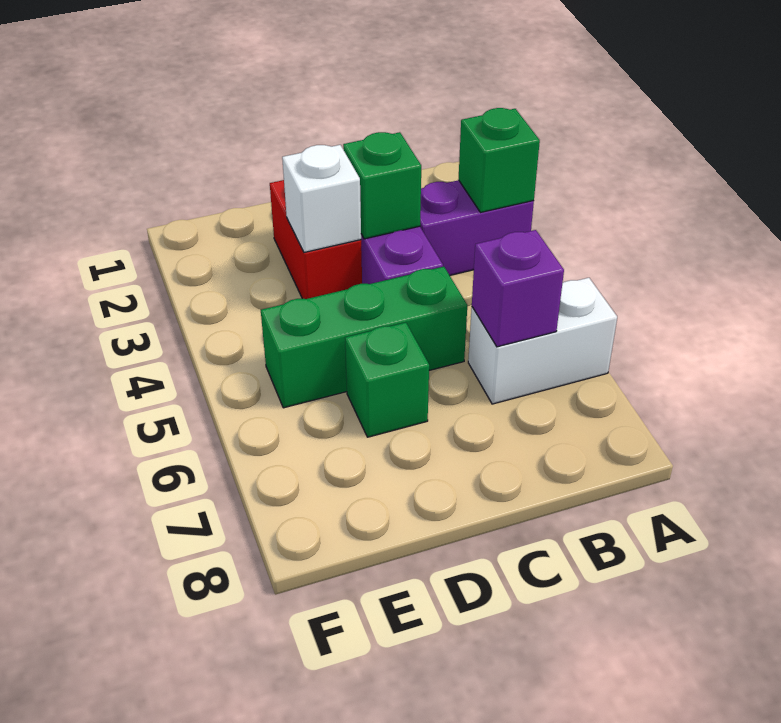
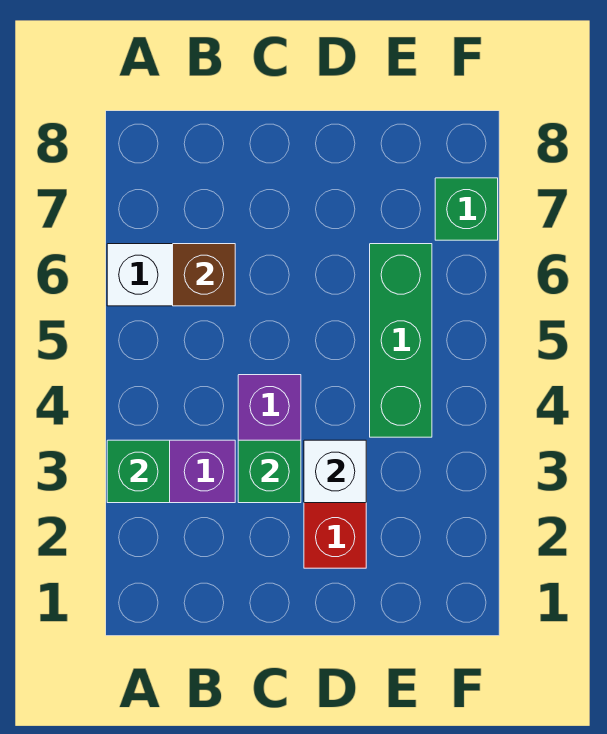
purple brick B6 level 2 -> brown brick B6 level 2
green brick C5:E5 level 1 -> green brick E4:E6 level 1
green brick D6 level 1 -> green brick F7 level 1

